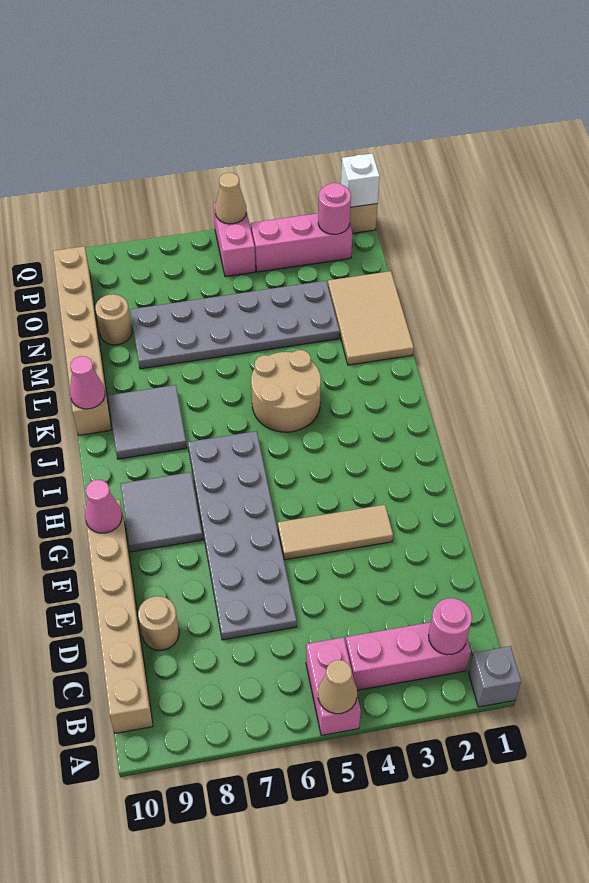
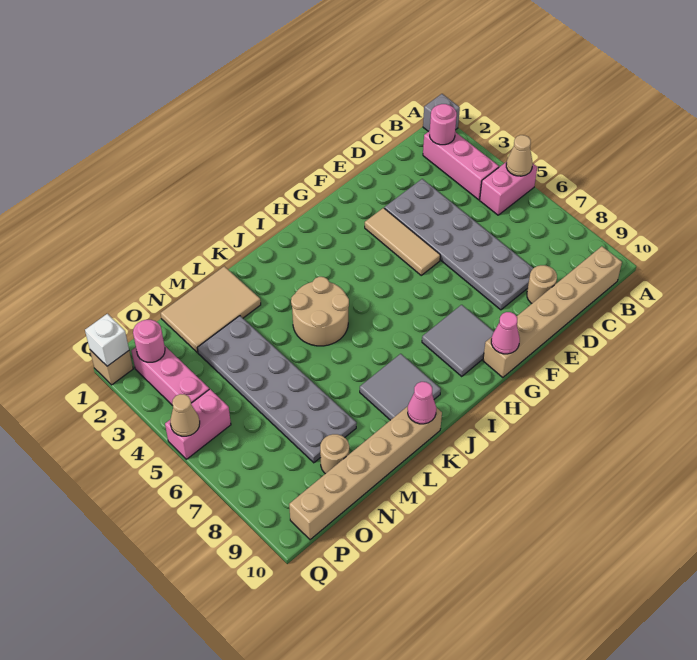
grey plate D6:I7 level 1 -> grey plate D3:E8 level 1

